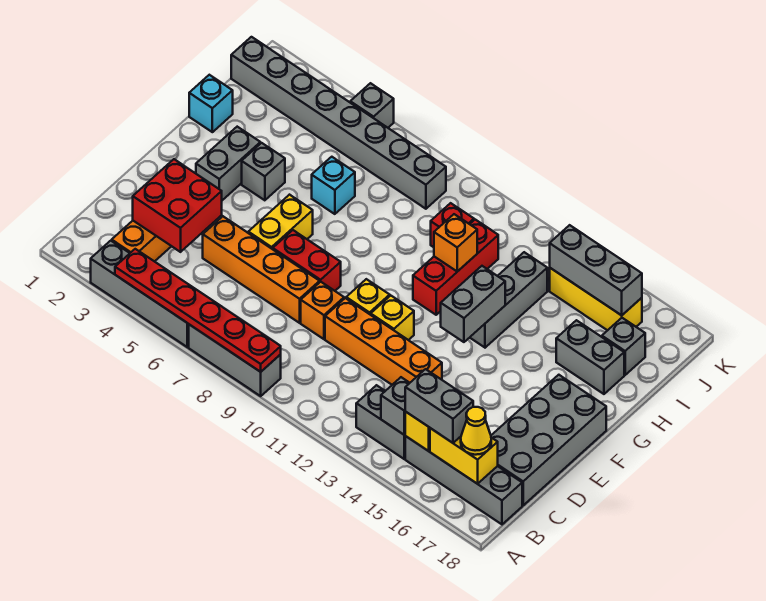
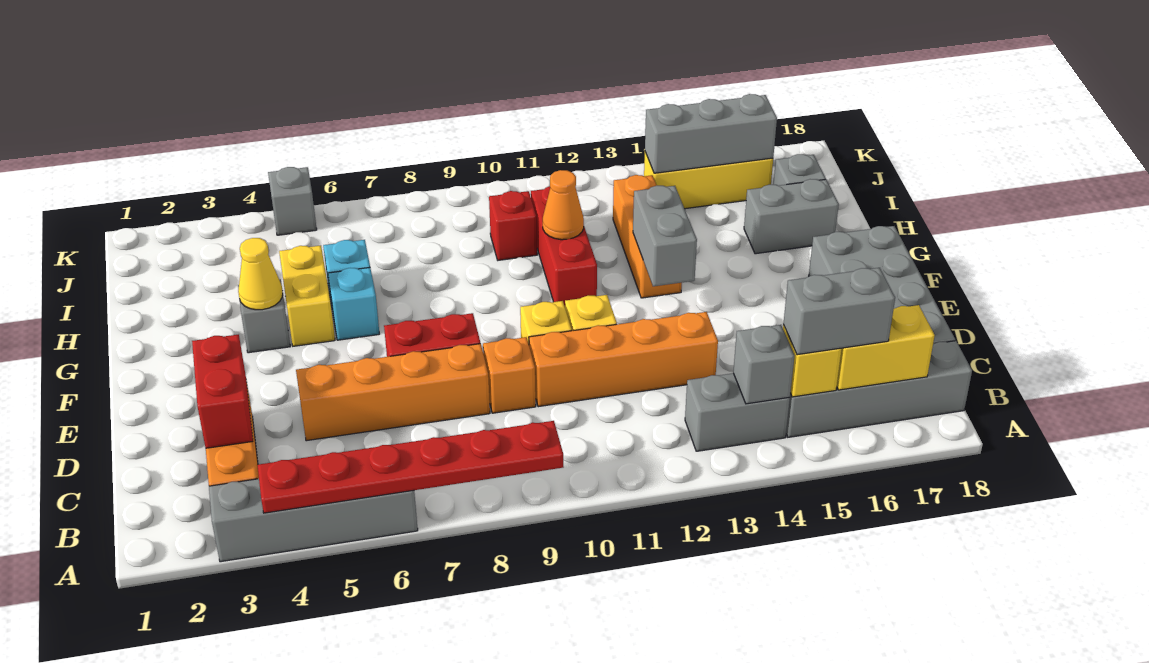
grey brick A7:A9 level 1 -> none
yellow cone B17 level 3 -> yellow cone G4 level 2
red brick C3:D4 level 2 -> red brick C3:D3 level 2
yellow brick E6:F6 level 1 -> yellow brick G5:H5 level 1
grey brick F3:G3 level 1 -> none
grey brick G13:I13 level 1 -> orange brick G13:I13 level 1
cyan brick H1 level 1 -> cyan brick G6 level 1
orange brick H11 level 2 -> orange cone H11 level 2
grey brick J1:J8 level 1 -> none

